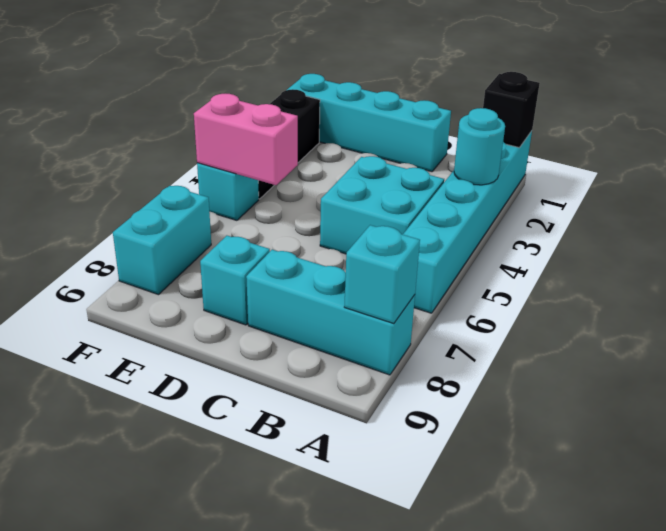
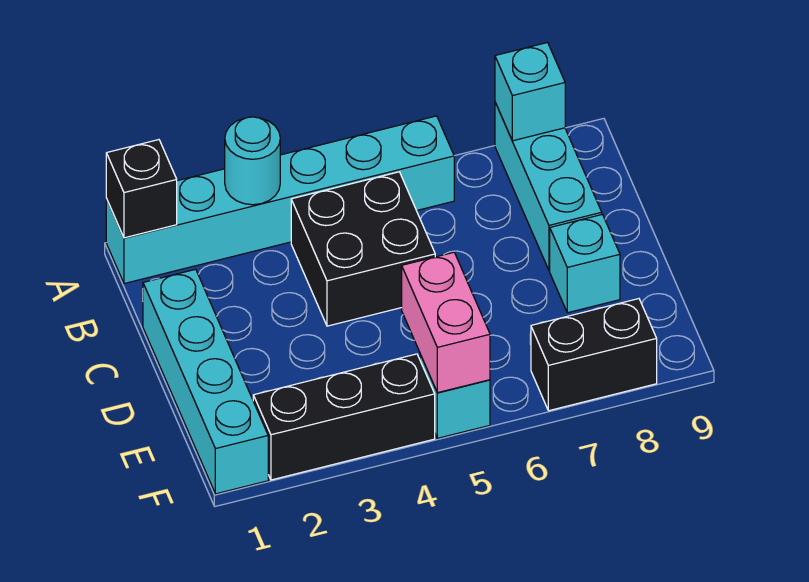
cyan brick B4:C5 level 1 -> black brick B4:C5 level 1
cyan brick F7:F8 level 1 -> black brick F7:F8 level 1

